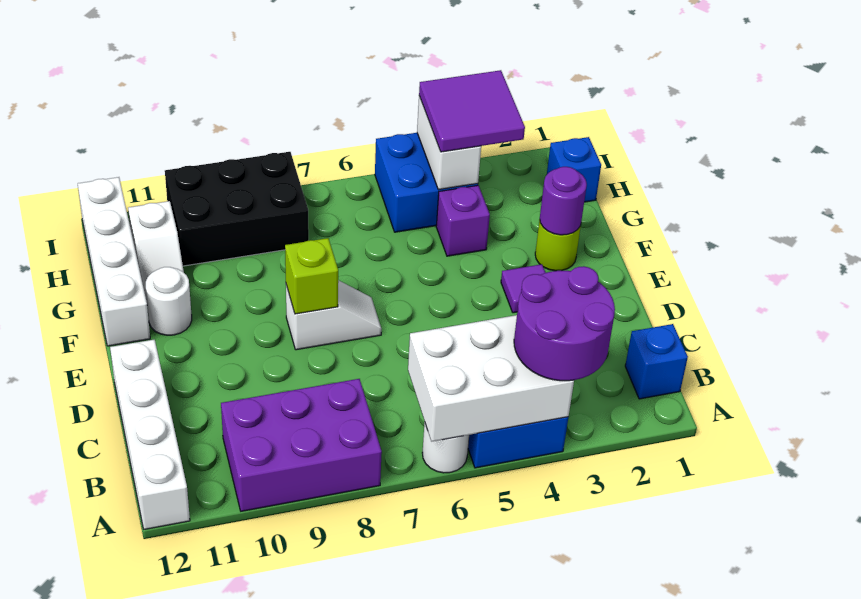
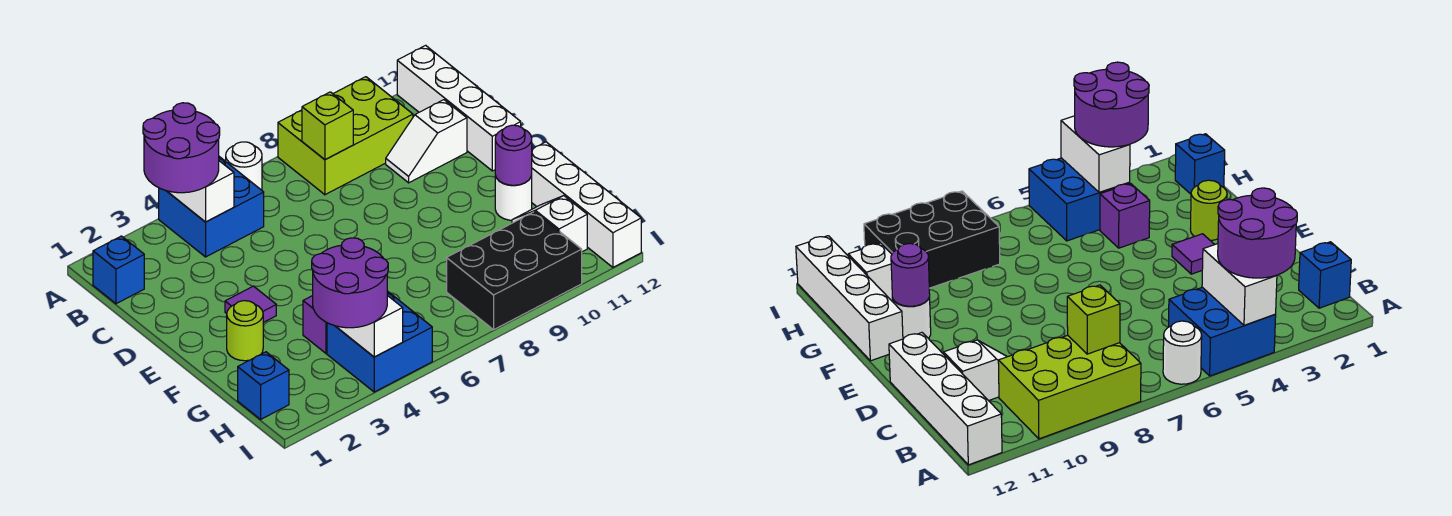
white brick A4:B6 level 2 -> white brick A4:B4 level 2
purple brick A8:B10 level 1 -> lime brick A8:B10 level 1
white slope E7:E8 level 1 top 8 -> white slope C10:C11 level 1 top 11
lime brick E8 level 2 -> lime brick B8 level 2
purple round brick F2 level 2 -> purple round brick F11 level 2
purple tile H3:I4 level 3 -> purple round brick H3:I4 level 3

